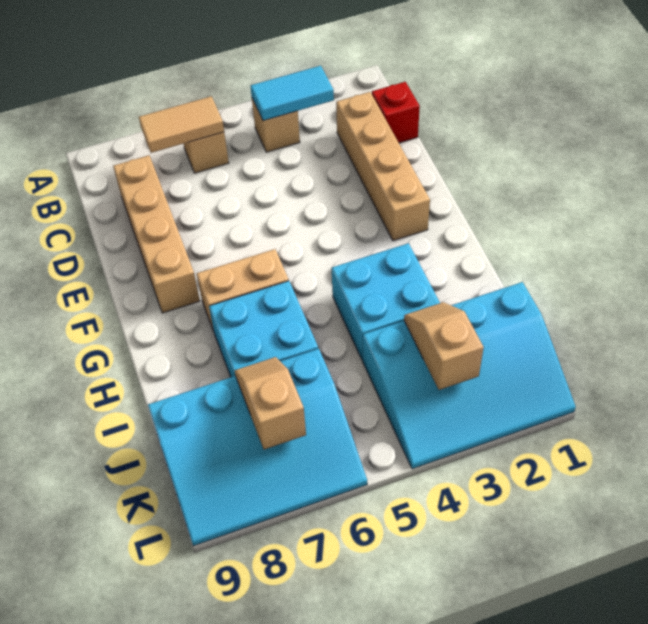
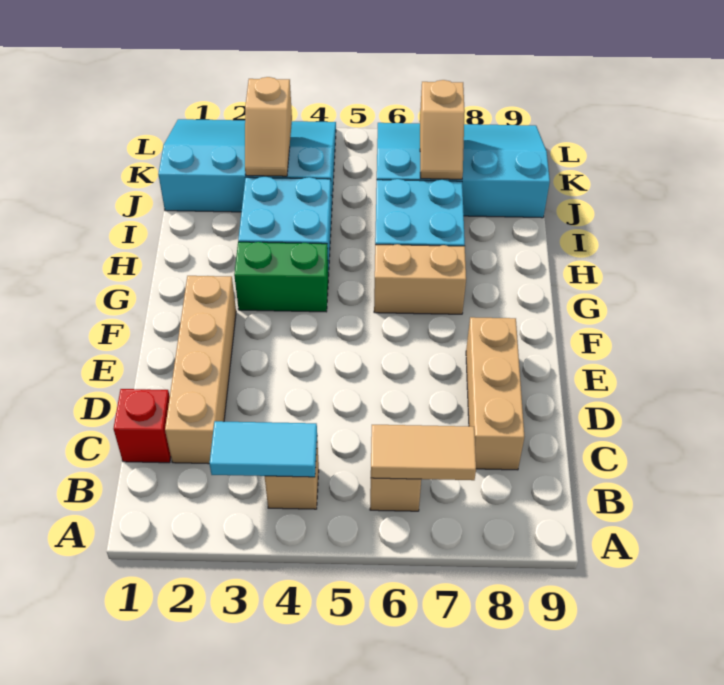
tan brick C8:F8 level 1 -> tan brick C8:E8 level 1
none -> green brick G3:G4 level 1

